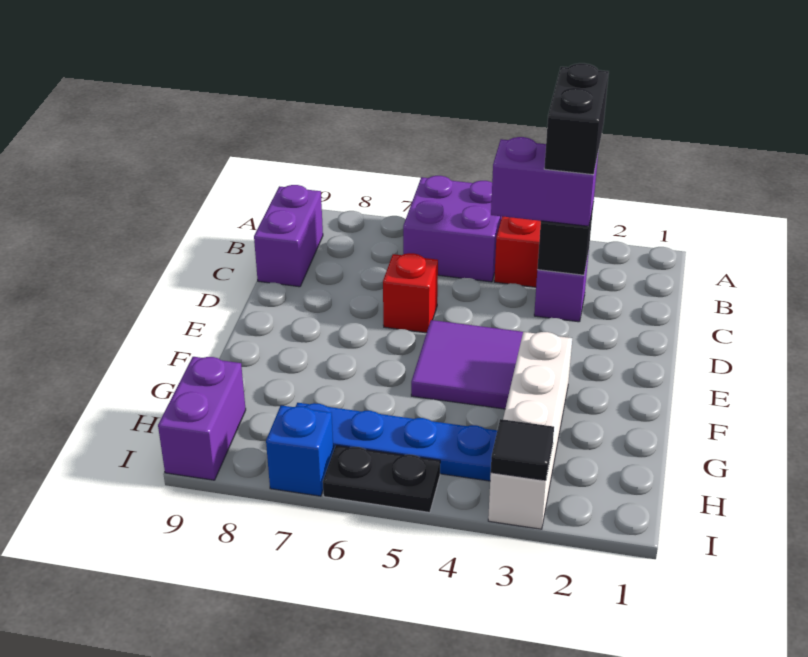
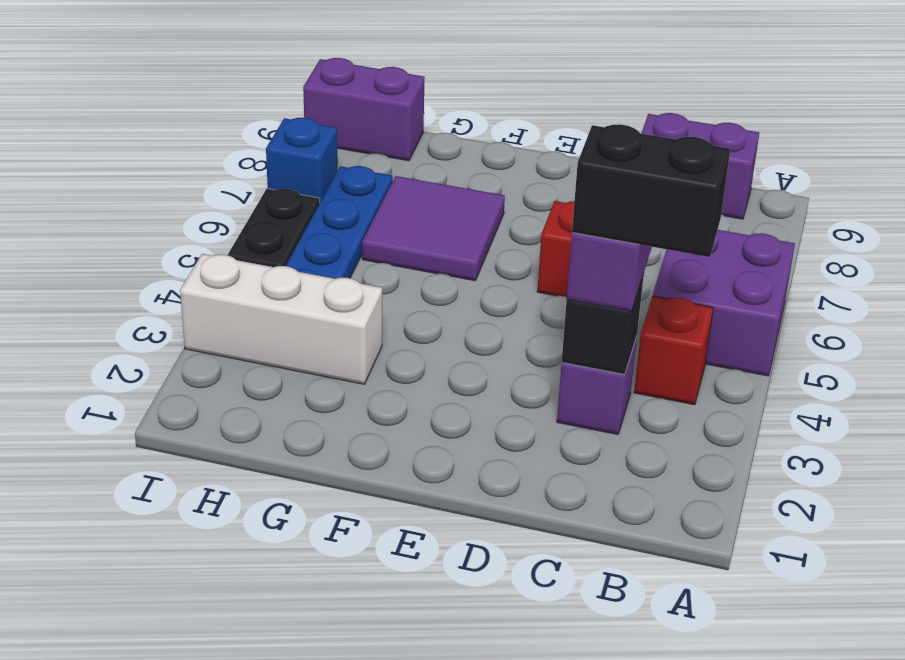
purple tile E4:F5 level 1 -> purple tile F6:G7 level 1
white brick F3:I3 level 1 -> white brick G3:I3 level 1
black tile I3 level 2 -> none

